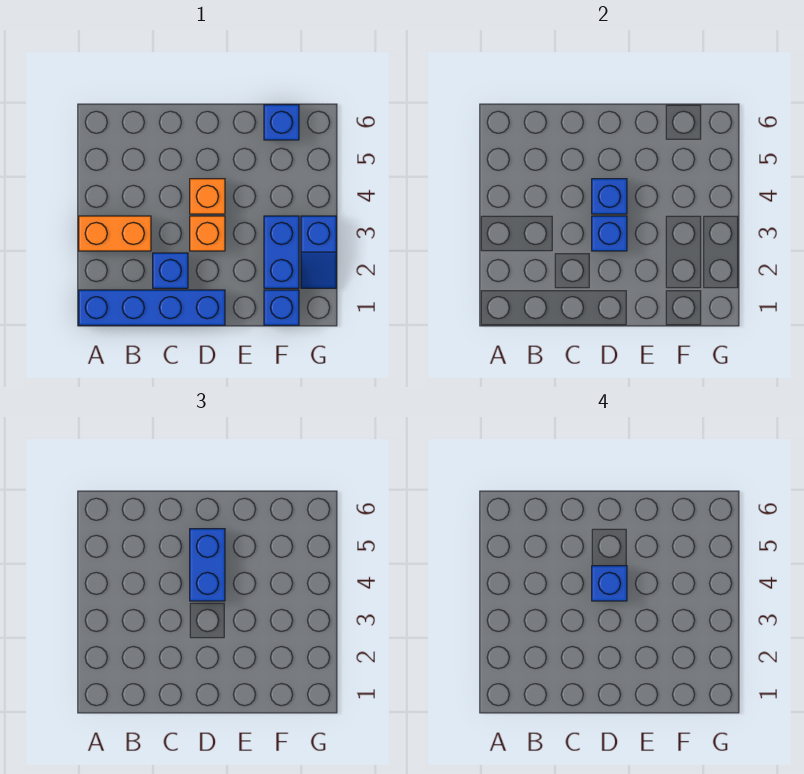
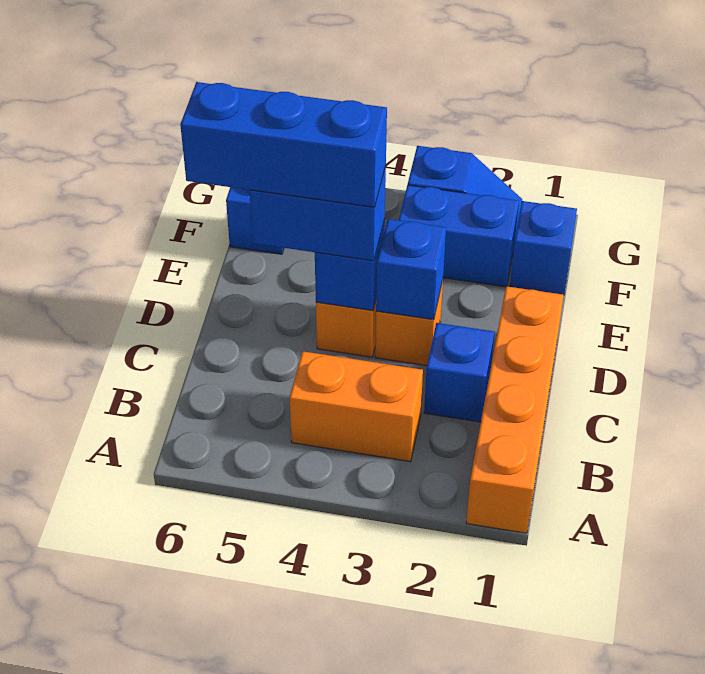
blue brick A1:D1 level 1 -> orange brick A1:D1 level 1
orange brick A3:B3 level 1 -> orange brick B3:B4 level 1
blue brick D4 level 4 -> blue brick D4:D6 level 4

